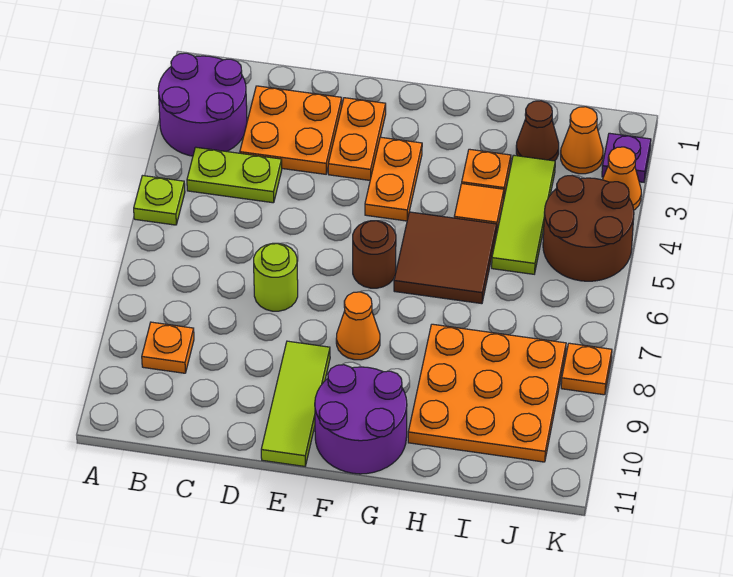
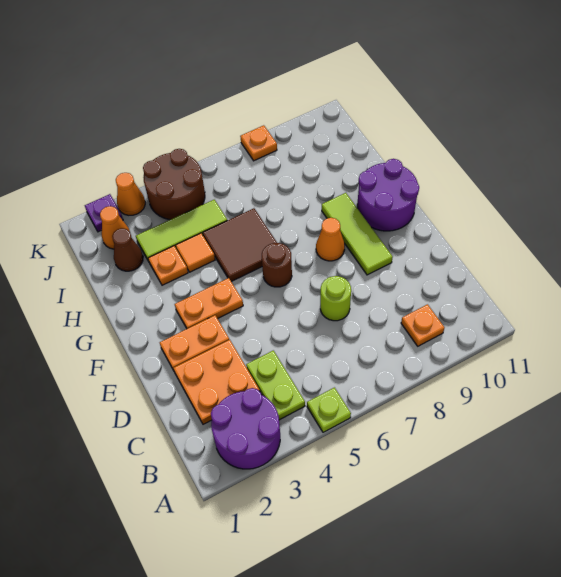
lime tile E9:E11 level 1 -> lime tile E9:G9 level 1
orange plate H8:J10 level 1 -> none

